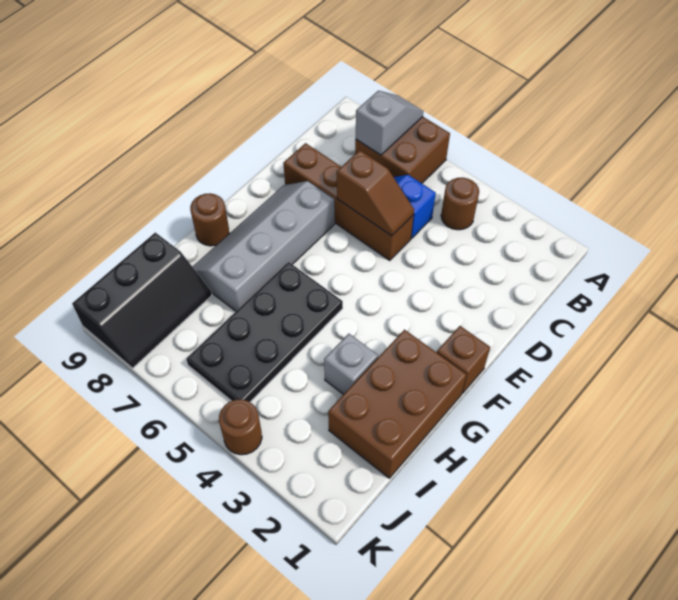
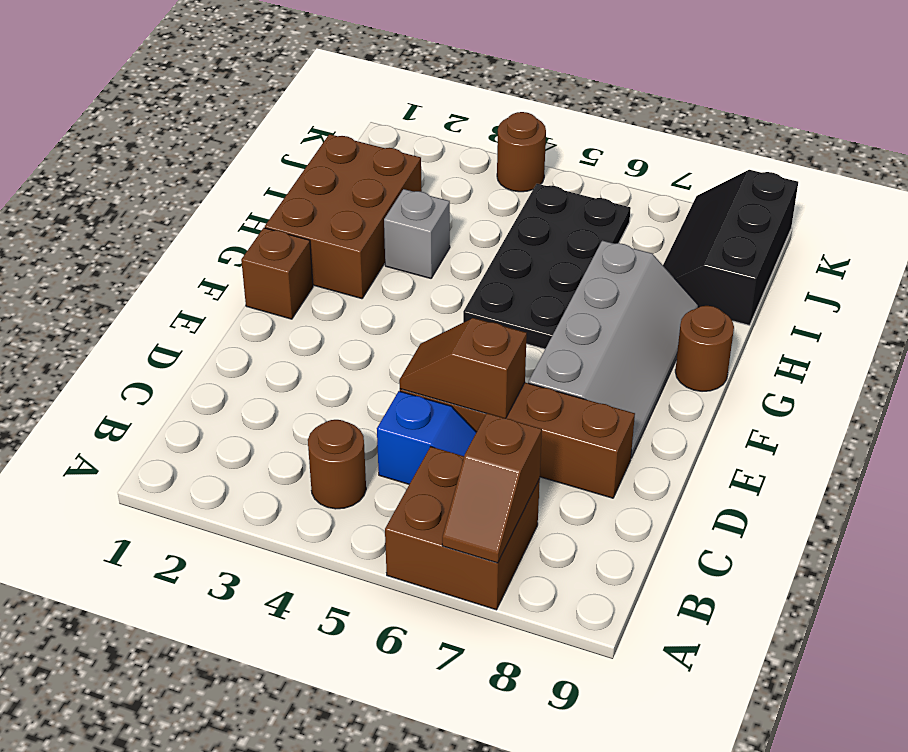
grey slope A7:B7 level 2 top B -> brown slope A7:B7 level 2 top B

